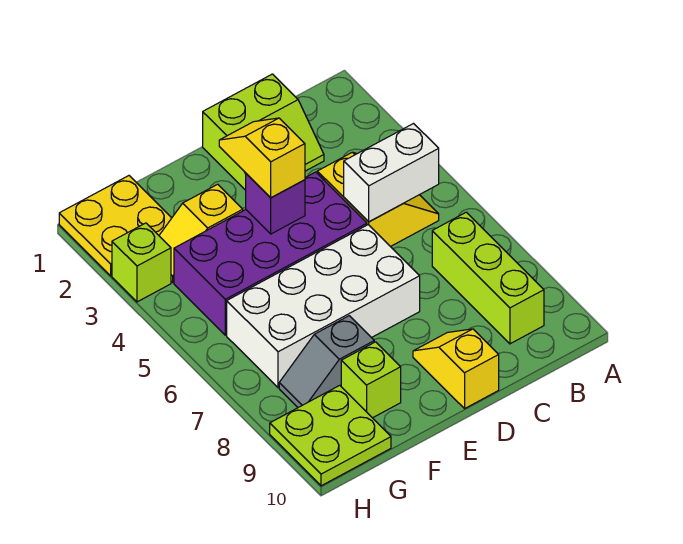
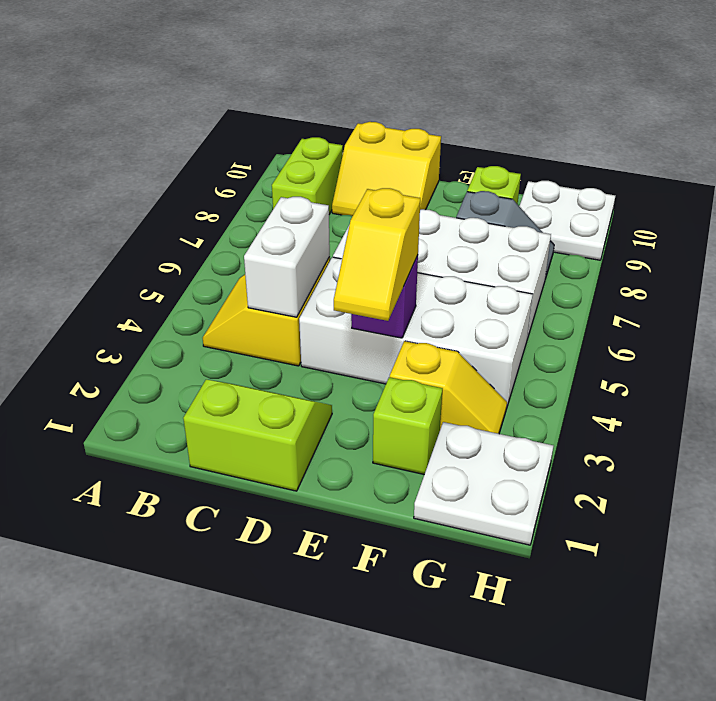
white brick B5:C5 level 2 -> white brick C4:C5 level 2
lime brick B7:B9 level 1 -> lime brick B8:B9 level 1
purple brick D4:G5 level 1 -> white brick D4:G5 level 1
yellow slope D9:D10 level 1 top 10 -> yellow slope C9:D10 level 1 top 10
yellow plate G1:H2 level 1 -> white plate G1:H2 level 1
lime plate G9:H10 level 1 -> white plate G9:H10 level 1
lime brick H3 level 1 -> lime brick F2 level 1

